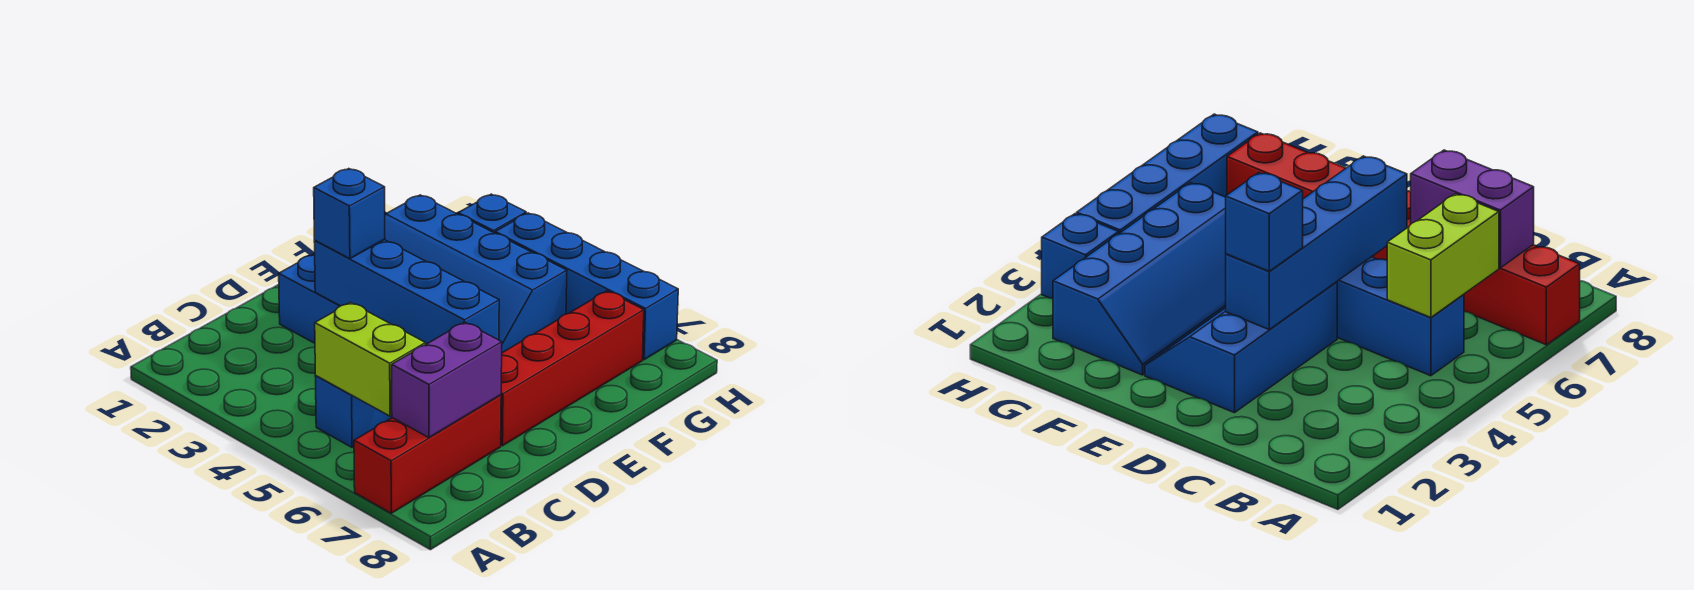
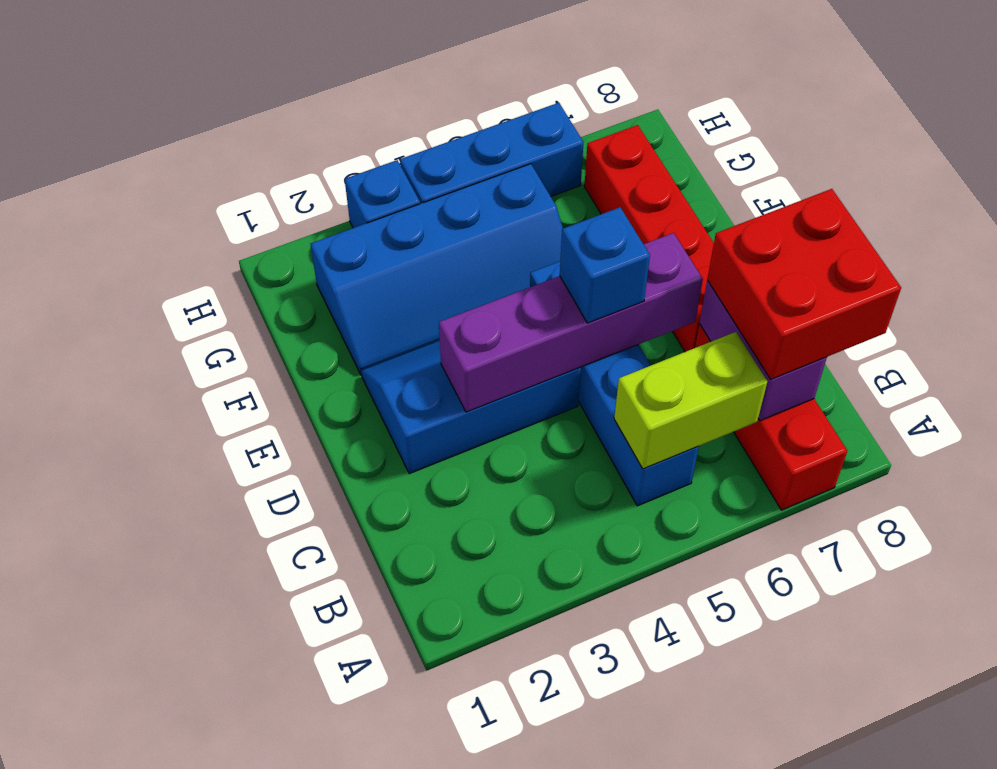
none -> red brick B7:C8 level 3
blue brick D3:D6 level 2 -> purple brick D3:D6 level 2
blue brick D3 level 3 -> blue brick D5 level 3
blue brick H4:H7 level 1 -> blue brick H4:H6 level 1

